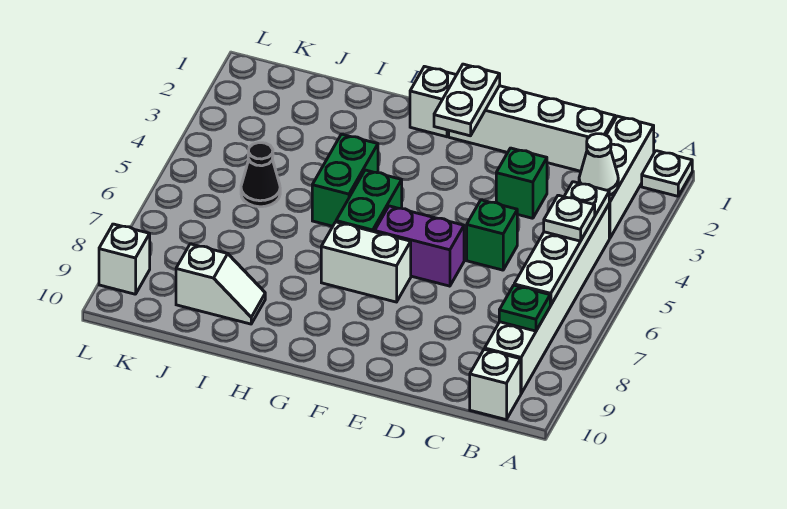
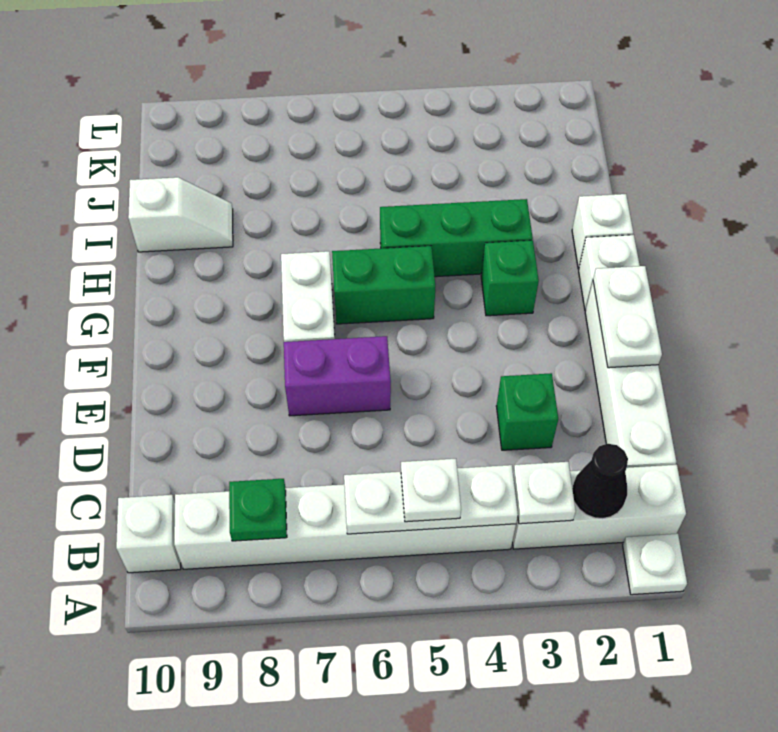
white cone B3 level 2 -> white plate B3 level 2
white plate B4:B7 level 2 -> white plate B4:B6 level 2
green brick D5 level 1 -> green brick G3 level 1
purple brick E6:F6 level 1 -> purple brick E6:E7 level 1
white plate F1:F2 level 2 -> white plate E1:F1 level 2
green brick H4:H5 level 1 -> green brick H3:H5 level 1
white slope I9:J9 level 1 top J -> white slope I9:I10 level 1 top 10
black cone J5 level 1 -> black cone B2 level 2
white brick L9 level 1 -> white brick H1 level 1

